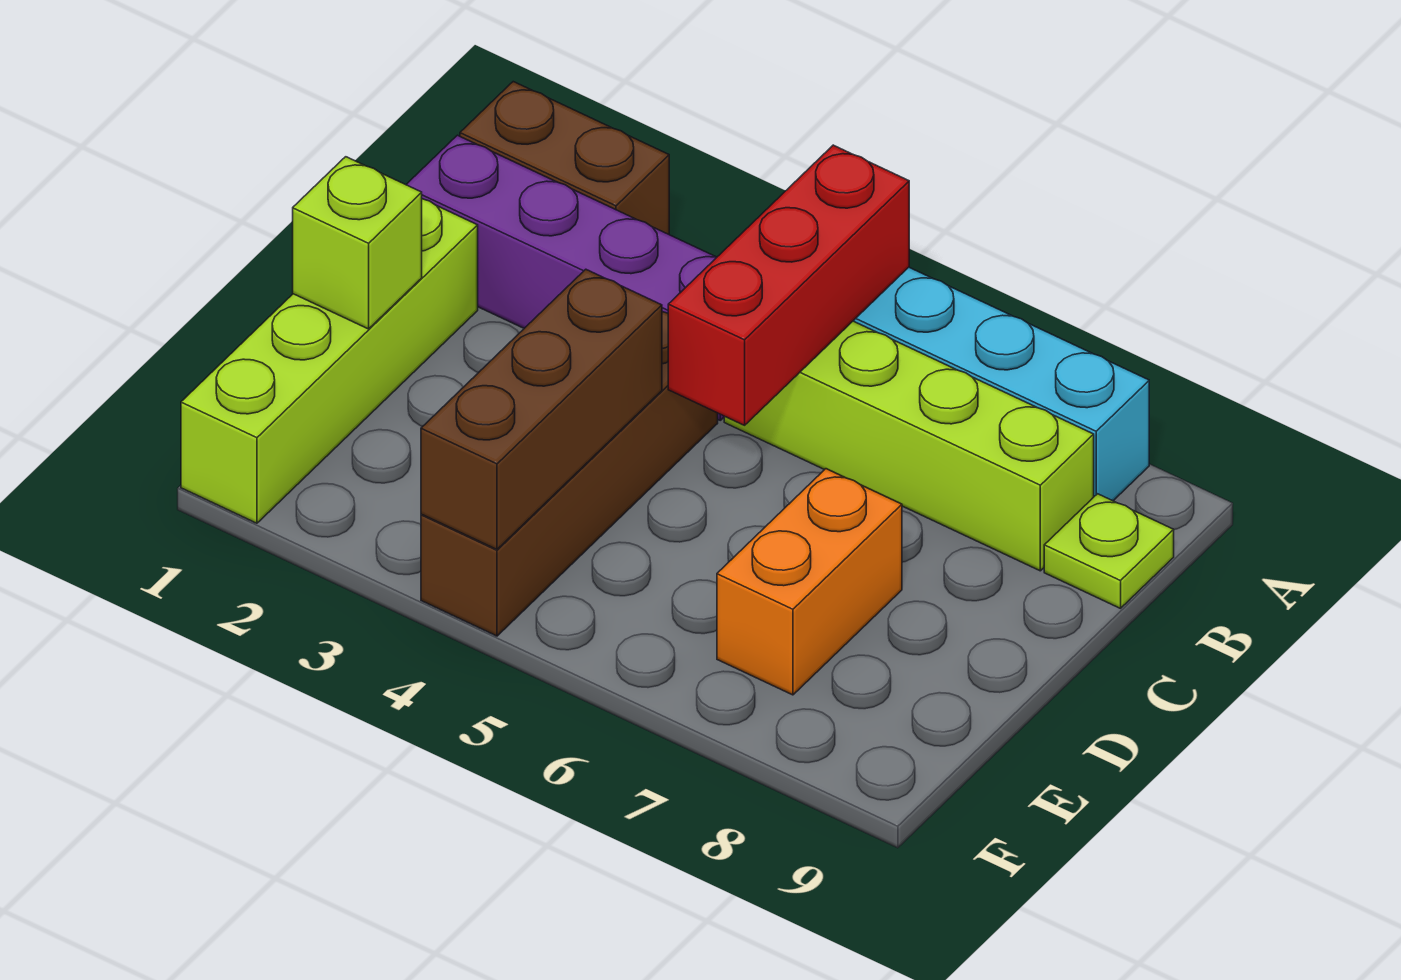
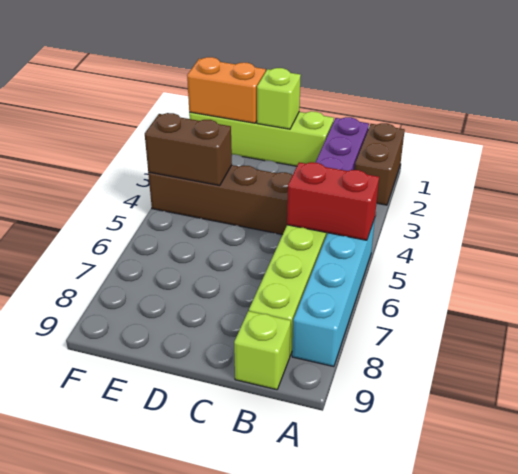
red brick A5:C5 level 2 -> red brick A5:B5 level 2
lime plate B9 level 1 -> lime brick B9 level 1
brown brick D4:F4 level 2 -> brown brick E4:F4 level 2
orange brick D7:E7 level 1 -> orange brick E1:F1 level 2

